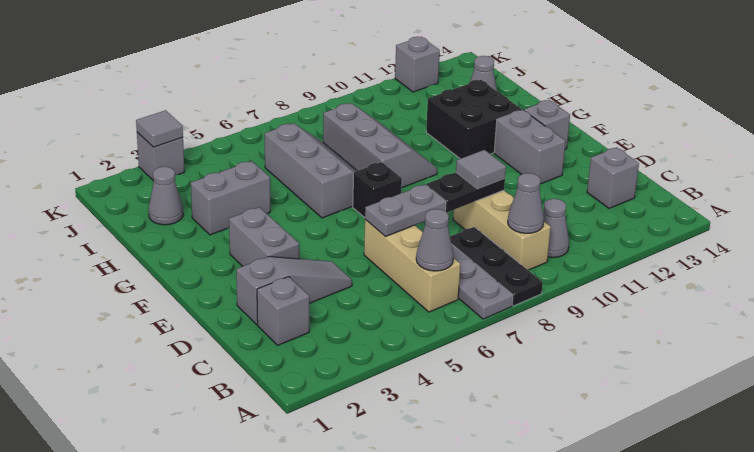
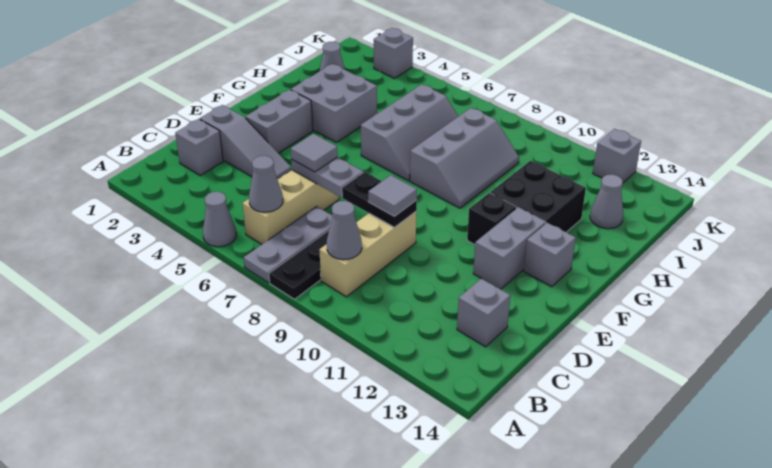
grey cone B10 level 1 -> grey cone A5 level 1
black brick F7 level 1 -> black brick F11 level 1
grey brick H3:H4 level 1 -> grey brick G3:H4 level 1
grey tile K3 level 2 -> grey tile D6 level 3

